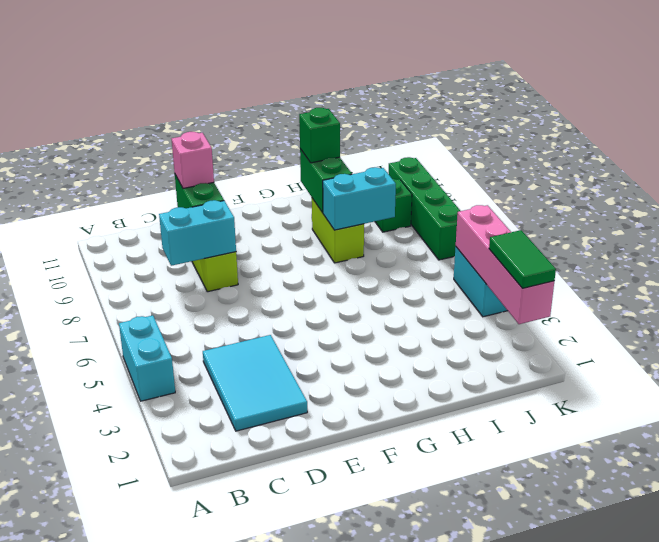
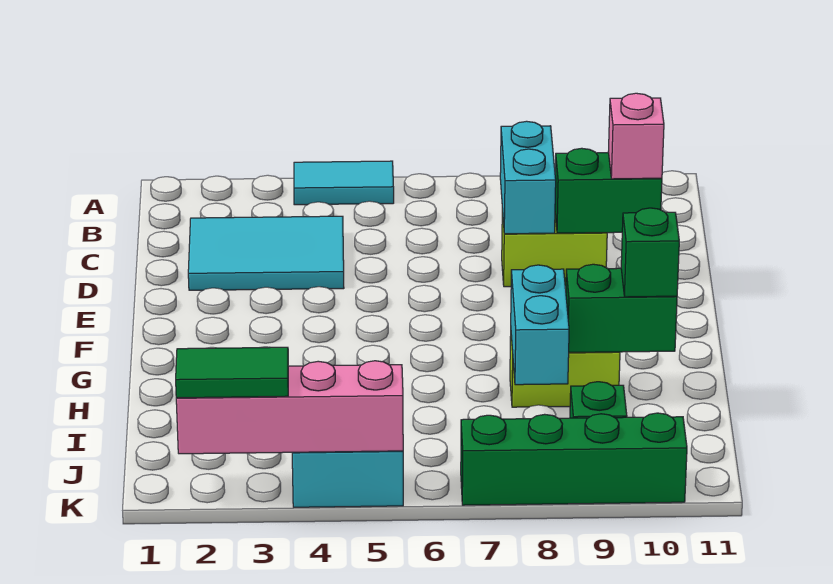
cyan brick A4:A5 level 1 -> cyan tile A4:A5 level 1

